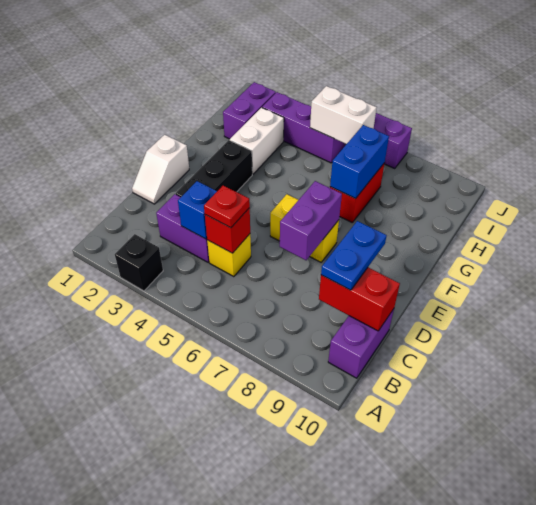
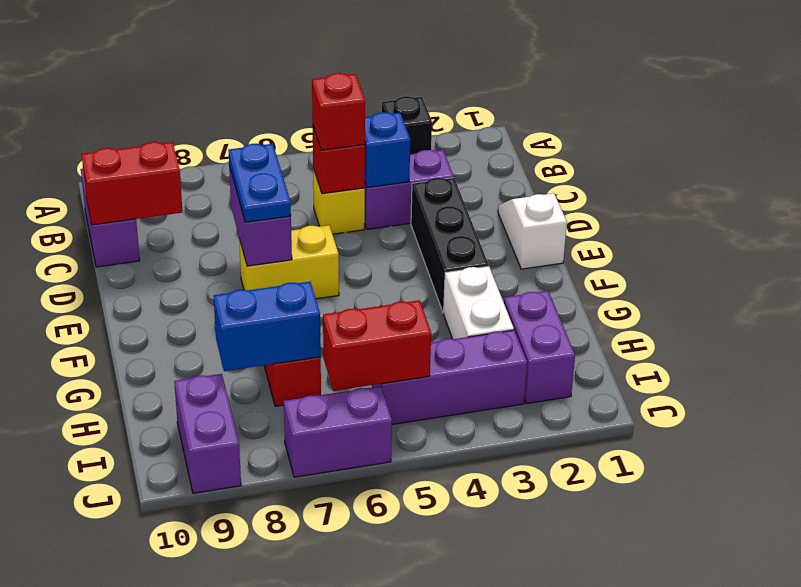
red plate C5 level 3 -> red brick C5 level 3
blue plate C9:D9 level 3 -> blue plate D7:E7 level 3
blue brick G7:H7 level 2 -> blue brick H7:H8 level 2
white brick I5:I6 level 2 -> red brick I5:I6 level 2
none -> purple brick I9:J9 level 1

